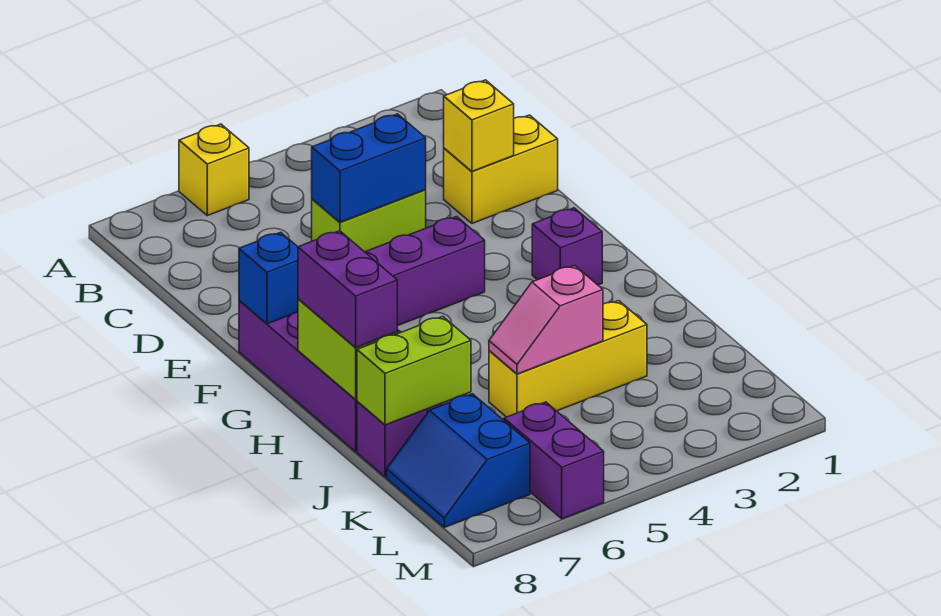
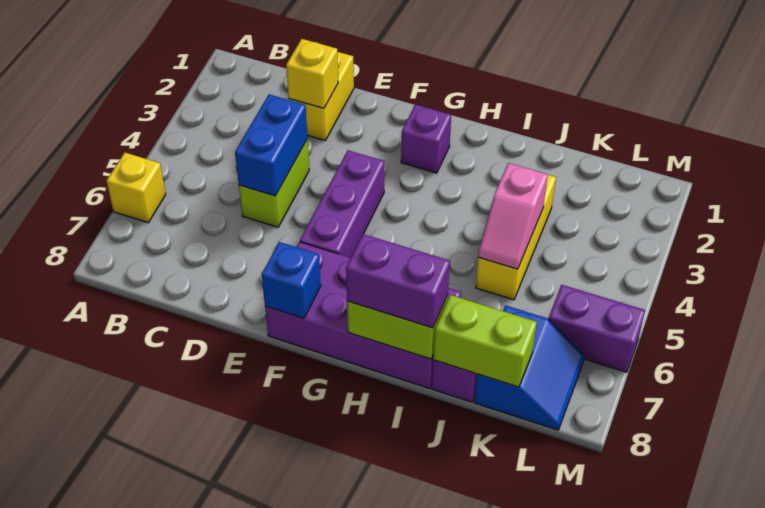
lime brick J7:J8 level 2 -> lime brick J8:K8 level 2
blue slope K7:L8 level 1 top 7 -> blue slope K7:L8 level 1 top K

